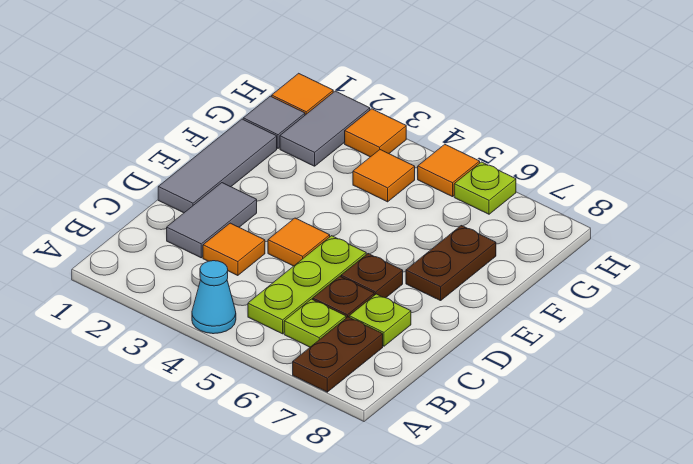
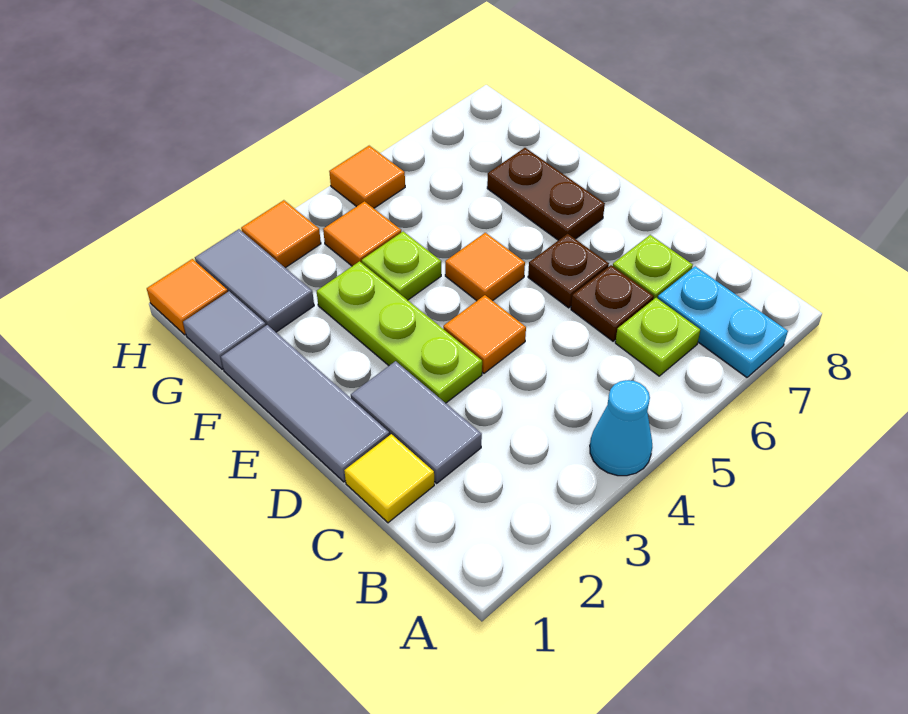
brown plate A7:B7 level 1 -> cyan plate A7:B7 level 1
lime plate B5:D5 level 1 -> lime plate D3:F3 level 1
none -> yellow tile C1 level 1
orange tile C3 level 1 -> orange tile E5 level 1
lime plate H6 level 1 -> lime plate F4 level 1

